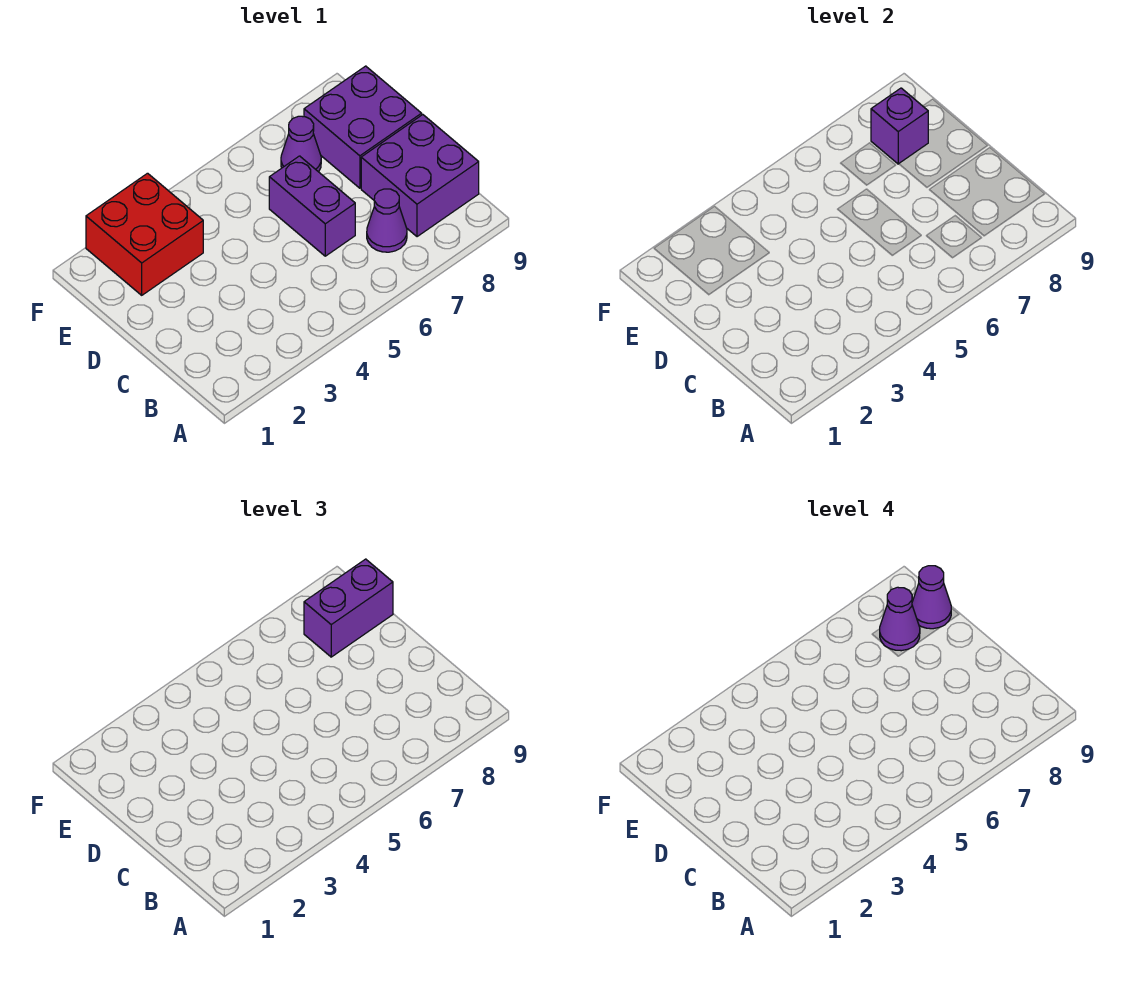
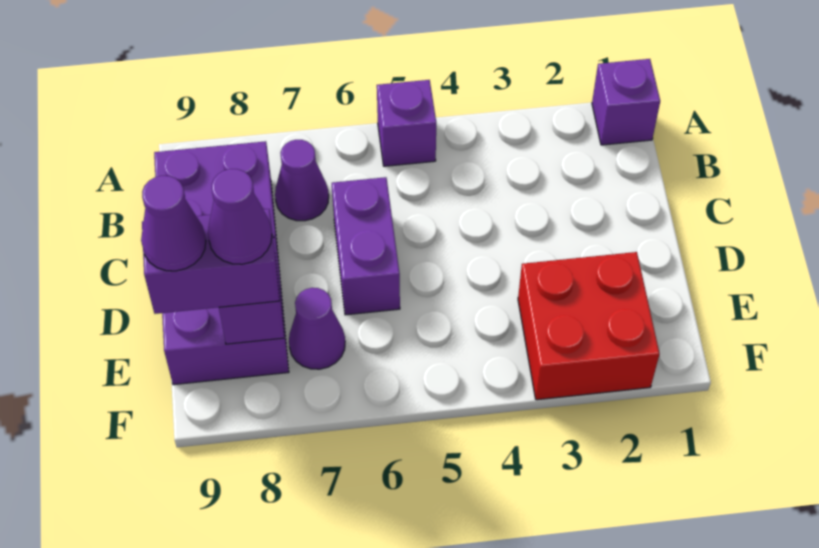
none -> purple brick A1 level 1
none -> purple brick A5 level 1

